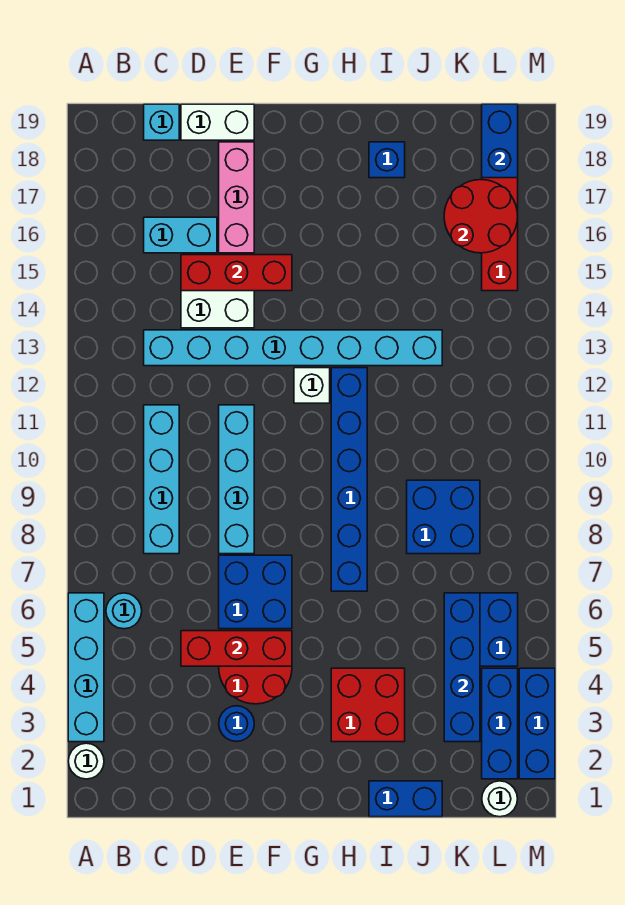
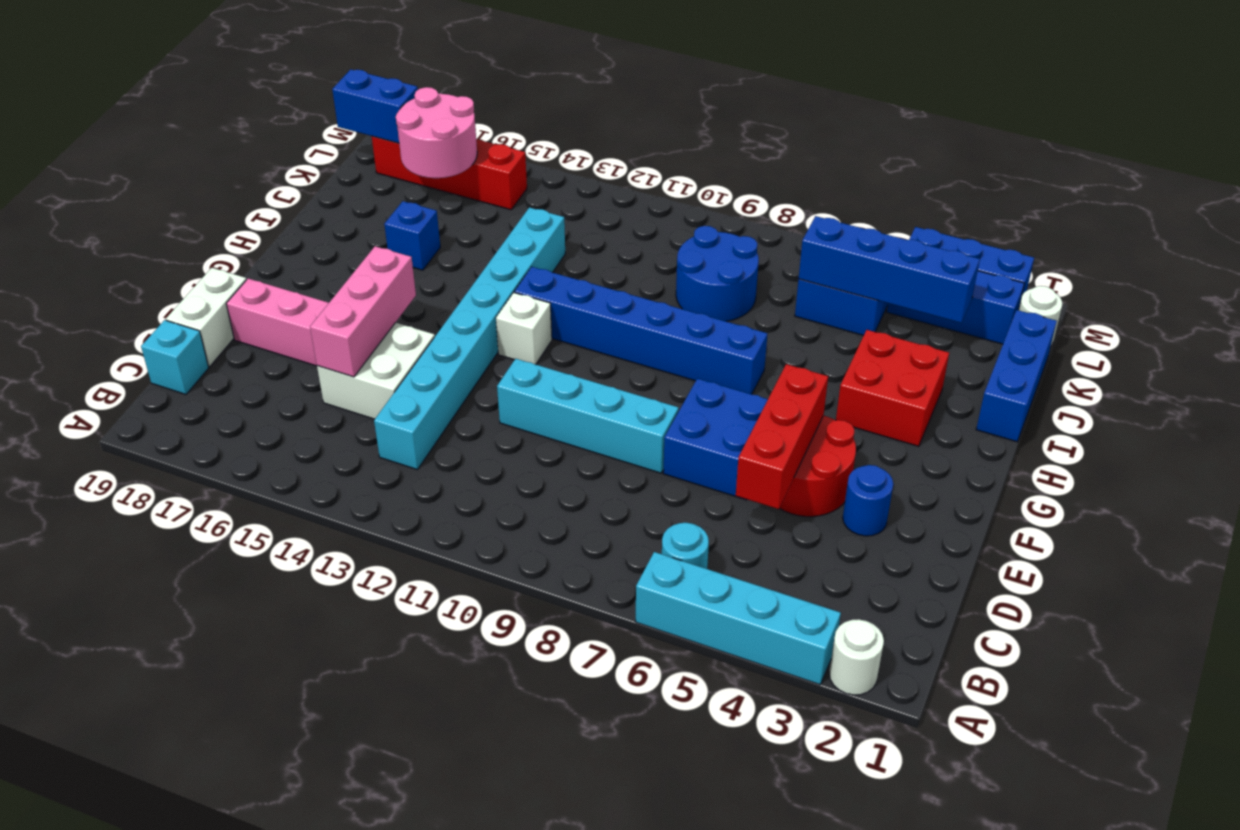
cyan brick C8:C11 level 1 -> none
cyan brick C16:D16 level 1 -> none
red brick D15:F15 level 2 -> pink brick D15:F15 level 2
blue brick I1:J1 level 1 -> blue brick I1:K1 level 1
blue brick I18 level 1 -> blue brick I16 level 1
blue brick J8:K9 level 1 -> blue round brick J8:K9 level 1
red round brick K16:L17 level 2 -> pink round brick K16:L17 level 2

